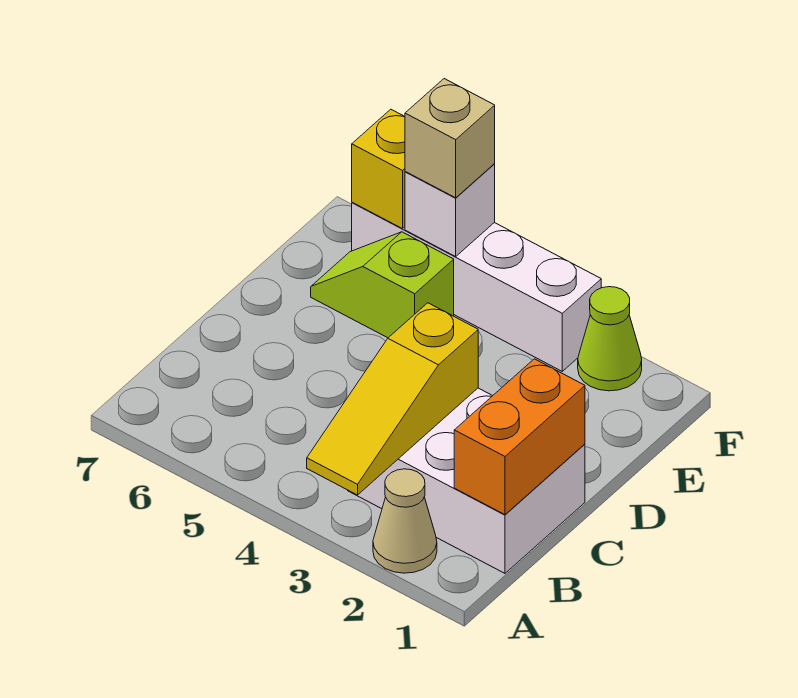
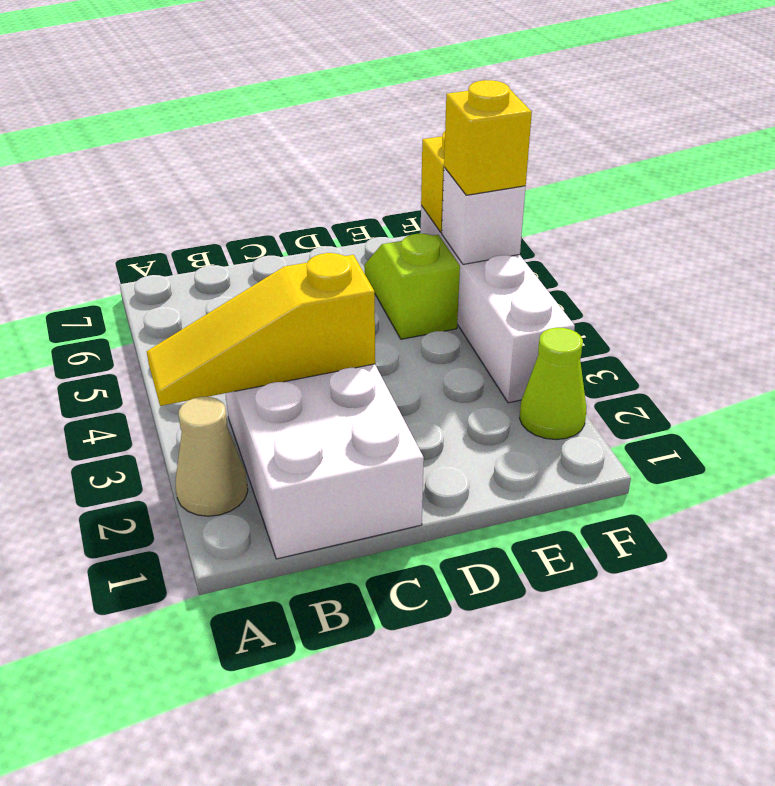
orange brick B1:C1 level 2 -> none
tan brick F5 level 3 -> yellow brick F5 level 3

